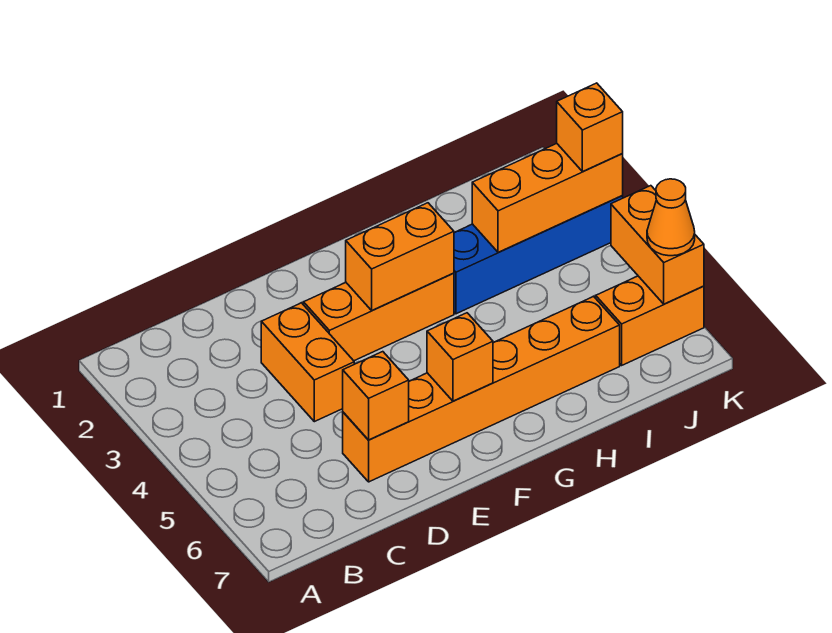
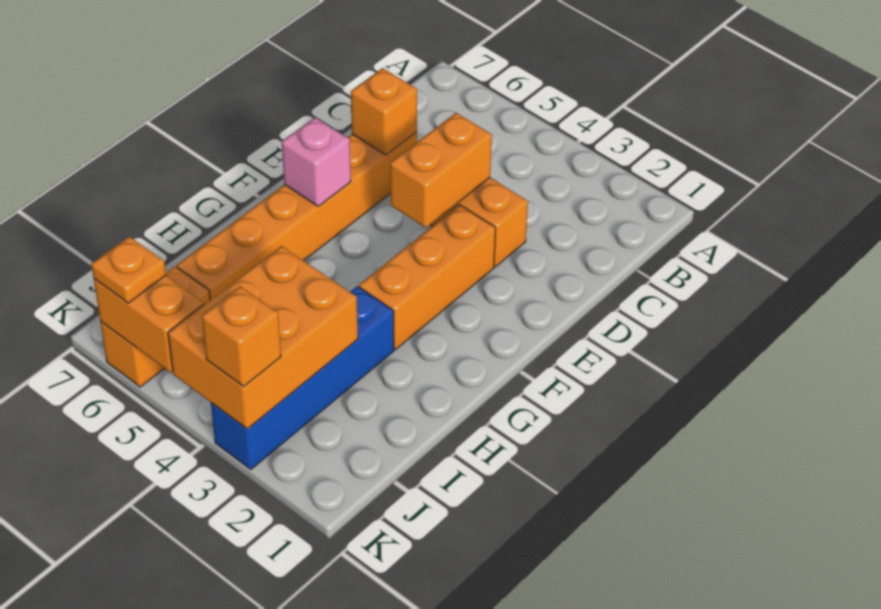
orange brick F3:G3 level 2 -> orange brick D4:E4 level 2
orange brick F6 level 2 -> pink brick F6 level 2
orange brick I3:K3 level 2 -> orange brick I3:K4 level 2
orange cone K6 level 3 -> orange plate K6 level 3

